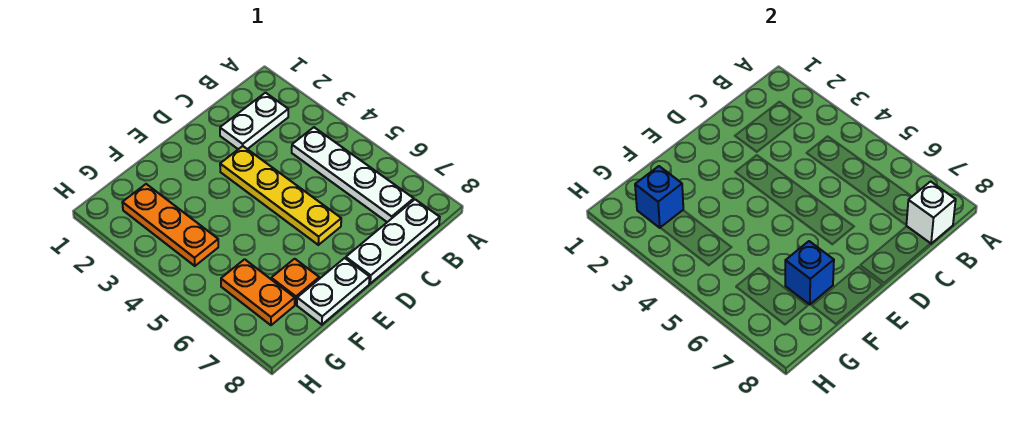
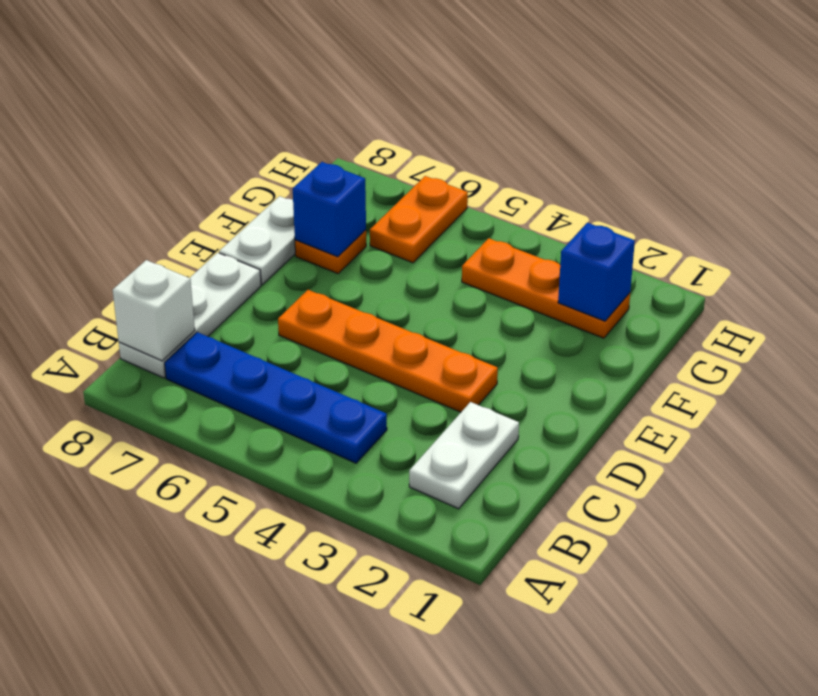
white plate B4:B7 level 1 -> blue plate B4:B7 level 1
yellow plate D3:D6 level 1 -> orange plate D3:D6 level 1
orange plate G6:G7 level 1 -> orange plate G6:H6 level 1

